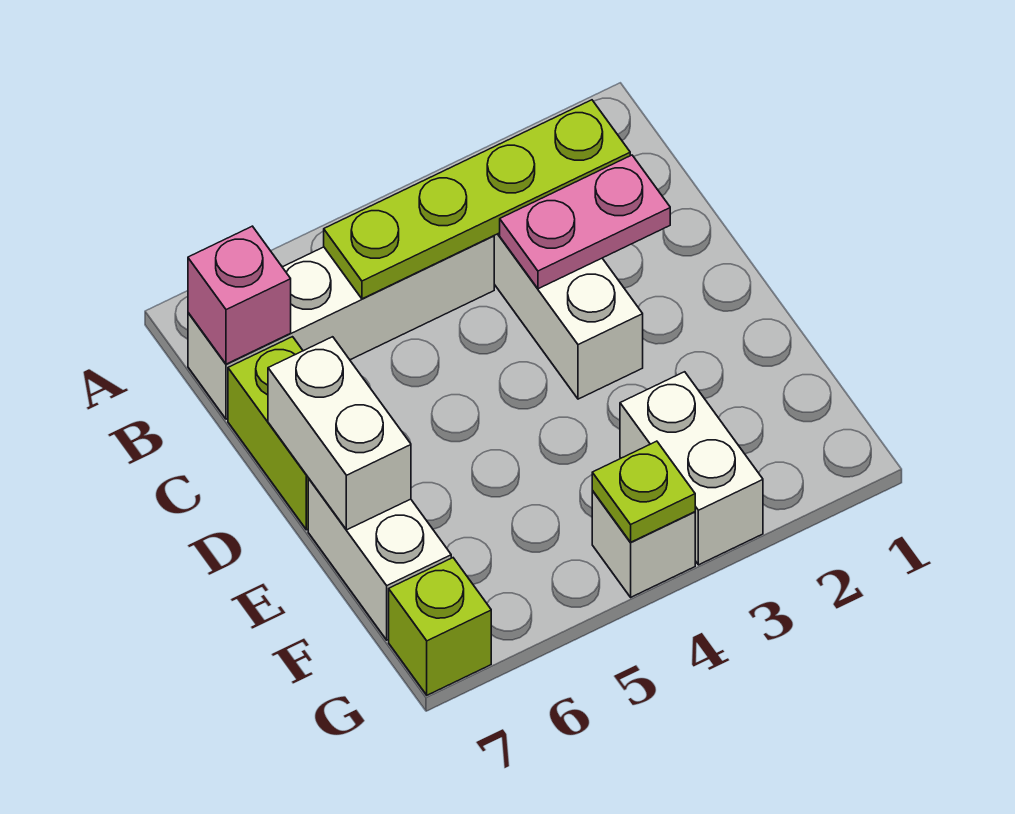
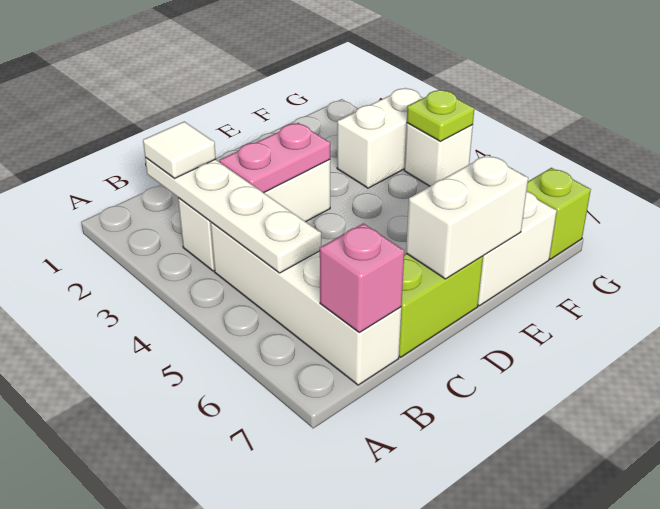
lime plate B2:B5 level 2 -> white plate B2:B5 level 2
none -> white tile B2 level 3
pink plate C2:C3 level 2 -> pink plate C3:D3 level 2

